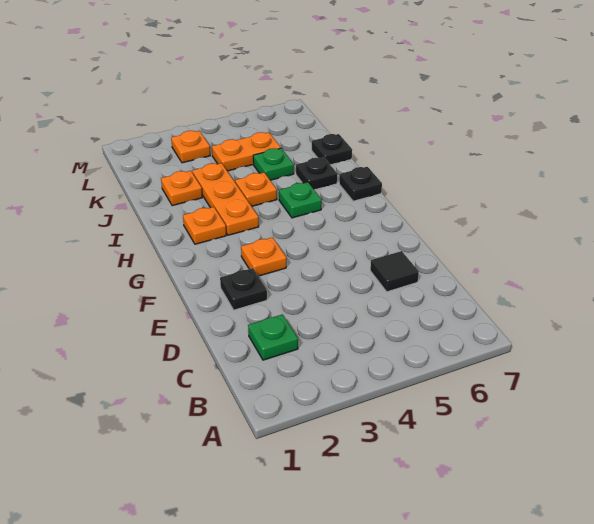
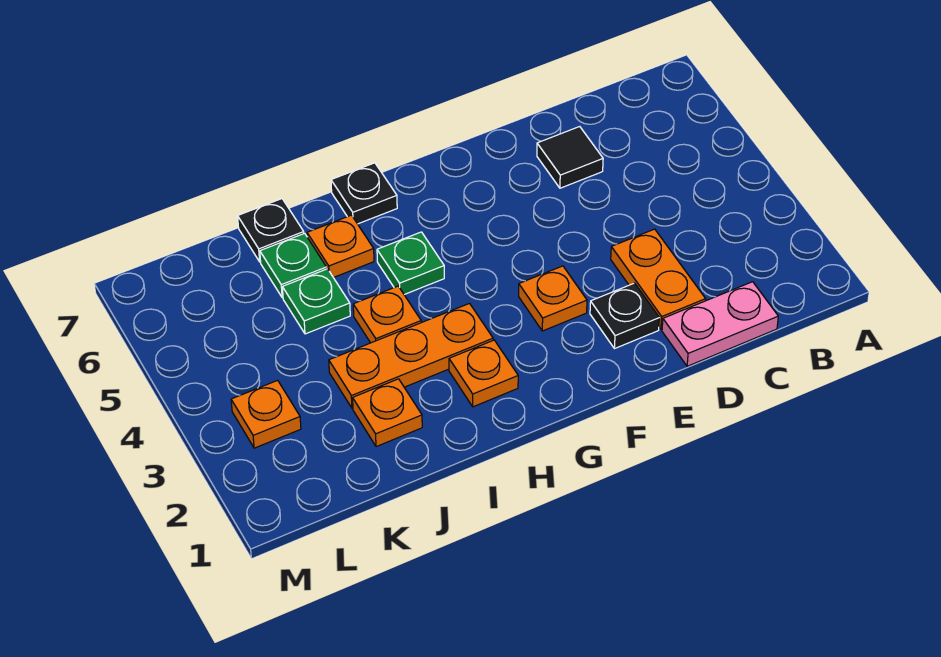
none -> pink plate C1:D1 level 1
green plate C2 level 1 -> green plate J6 level 1
black plate I6 level 1 -> orange plate I6 level 1
orange plate K4:K5 level 1 -> orange plate D2:D3 level 1

